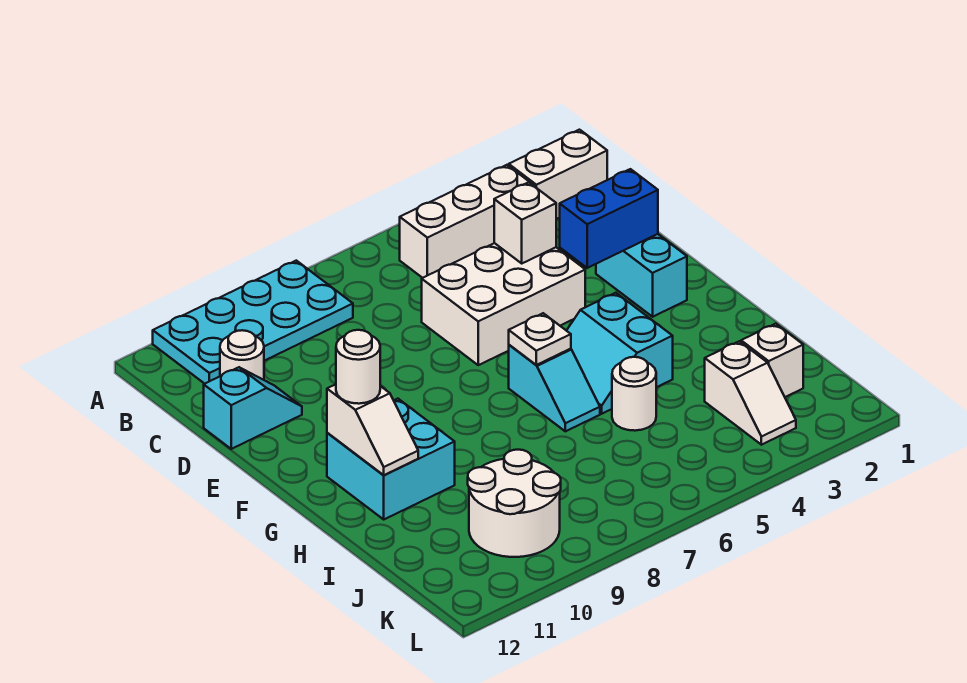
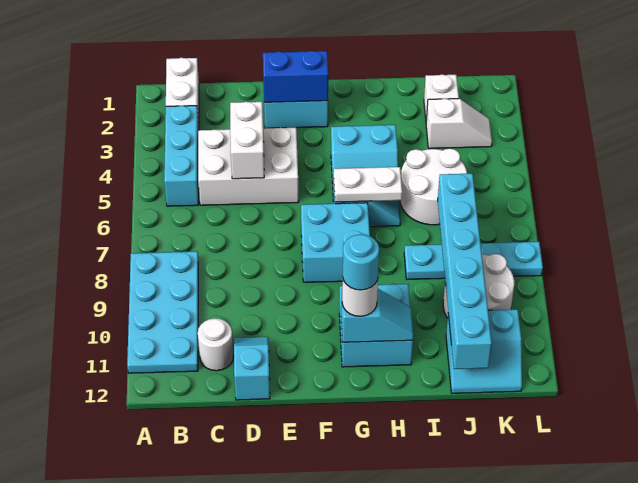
white brick B3:B5 level 1 -> cyan brick B3:B5 level 1
white brick D4:E6 level 1 -> white brick C4:E5 level 1
white brick D4 level 2 -> white brick D4:D5 level 2
blue brick E2:E3 level 2 -> blue brick E2:F2 level 2
none -> cyan brick F7:G8 level 1
white plate G6 level 2 -> white plate G6:H6 level 2
white slope G11:H11 level 2 top G -> cyan slope G11:H11 level 2 top G
none -> cyan round brick G11 level 4
white round brick I5 level 1 -> white round brick I5:J6 level 1
none -> cyan plate I8:L8 level 1
none -> cyan brick J7:J12 level 2
none -> cyan slope J11:K12 level 1 top 11

